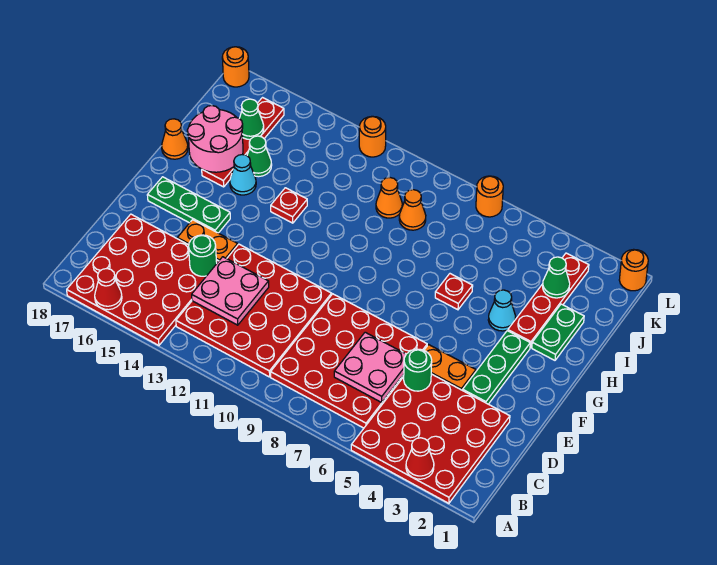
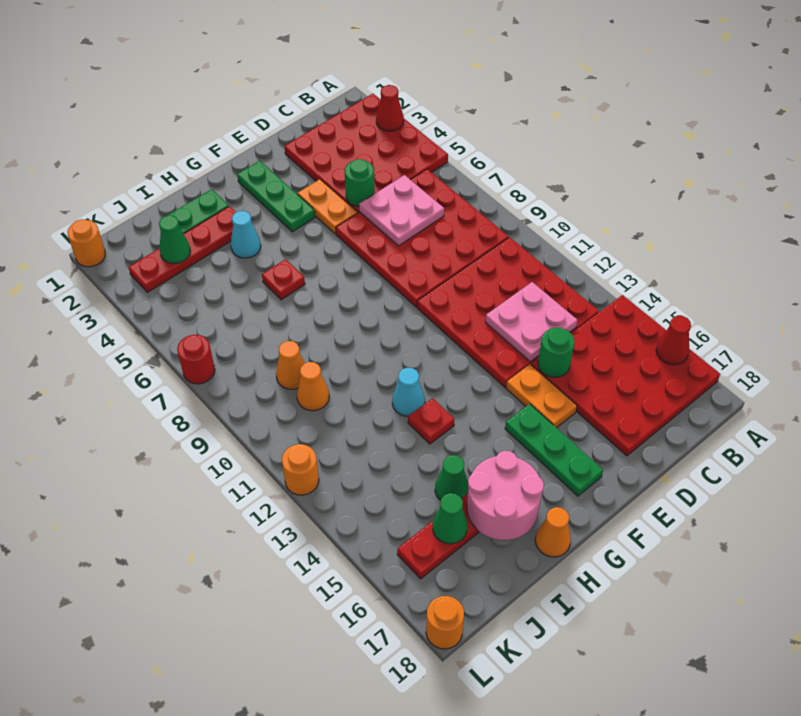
green plate E3:G3 level 1 -> green plate F2:F4 level 1
cyan cone H15 level 1 -> cyan cone H12 level 1
orange round brick L7 level 1 -> red round brick L7 level 1

